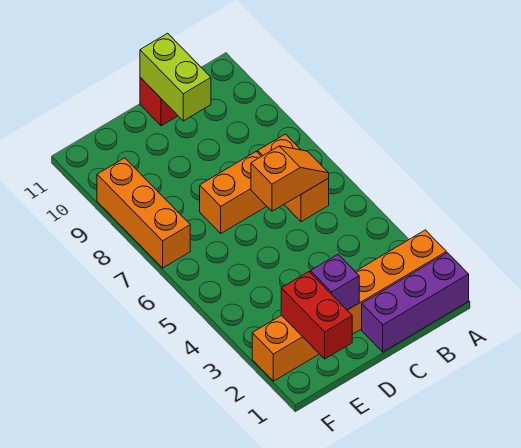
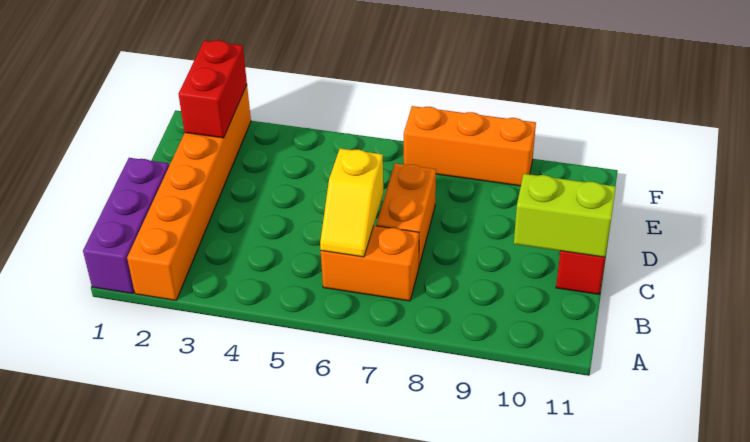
orange slope B6:C6 level 2 top C -> yellow slope B6:C6 level 2 top C
purple brick D2 level 2 -> none
red brick E1:E2 level 2 -> red brick E2:F2 level 2

